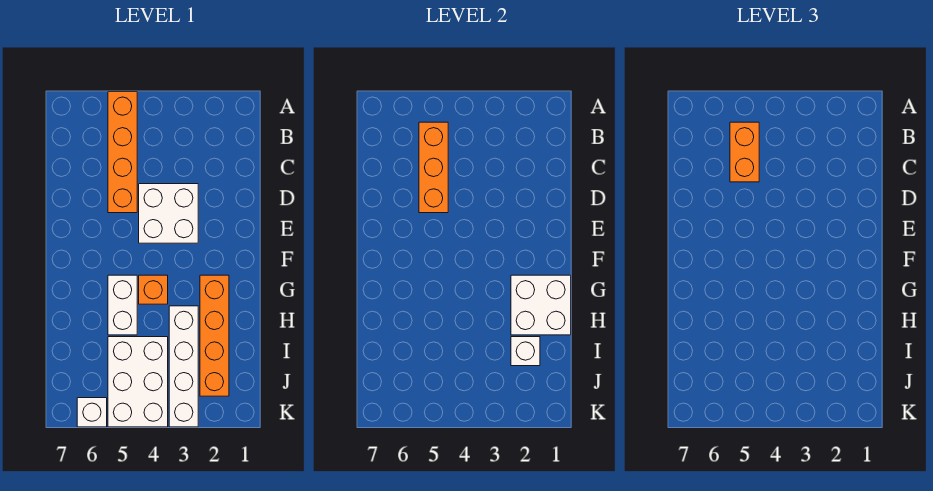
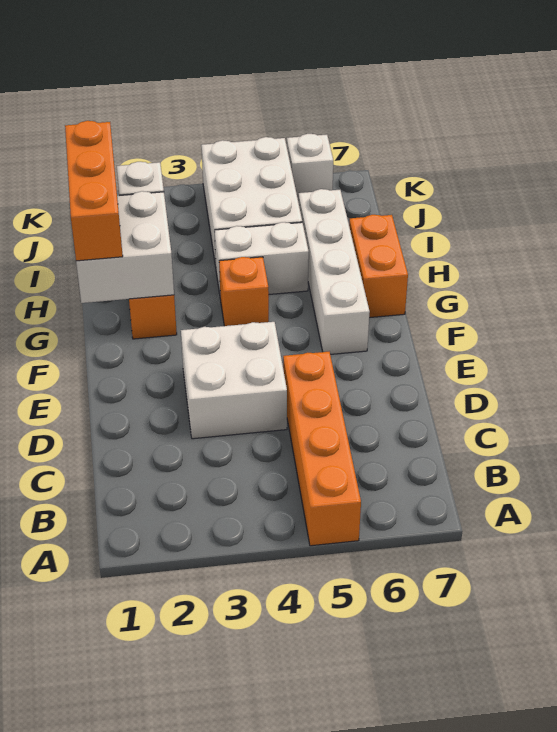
orange brick B5:D5 level 2 -> orange brick G1:I1 level 3
orange brick B5:C5 level 3 -> orange brick G7:H7 level 1
white brick G5:H5 level 1 -> white brick H4:H5 level 1
white brick H3:K3 level 1 -> white brick F6:I6 level 1

